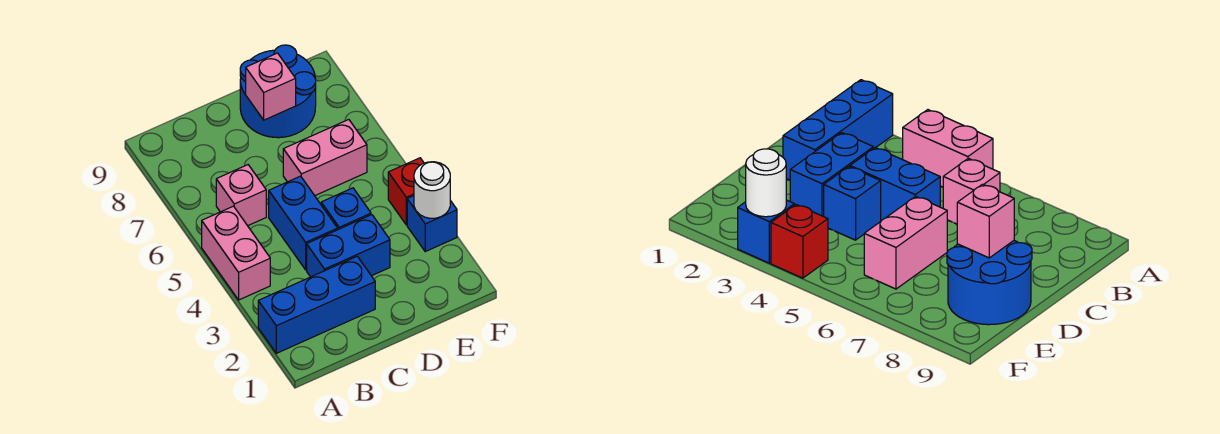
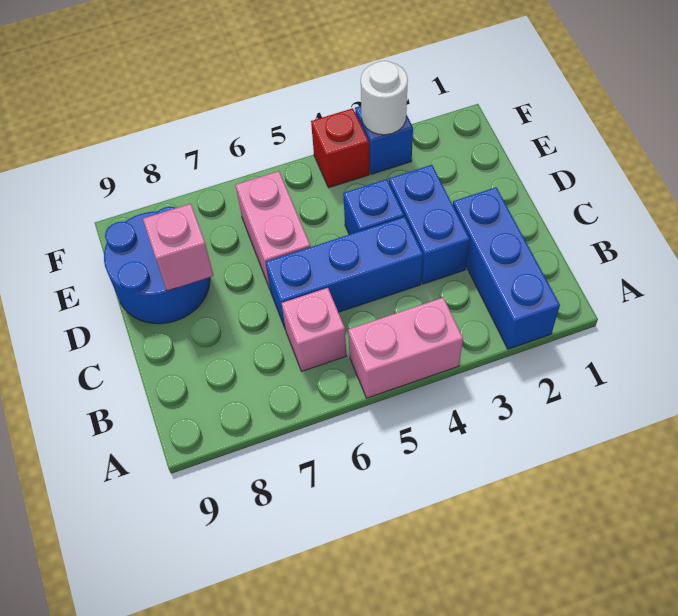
blue brick C4:C5 level 1 -> blue brick C4:C6 level 1

